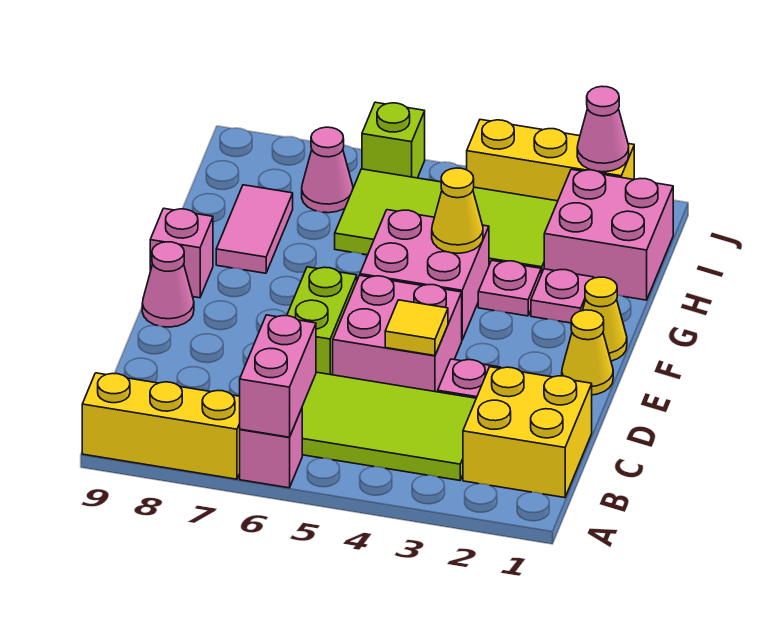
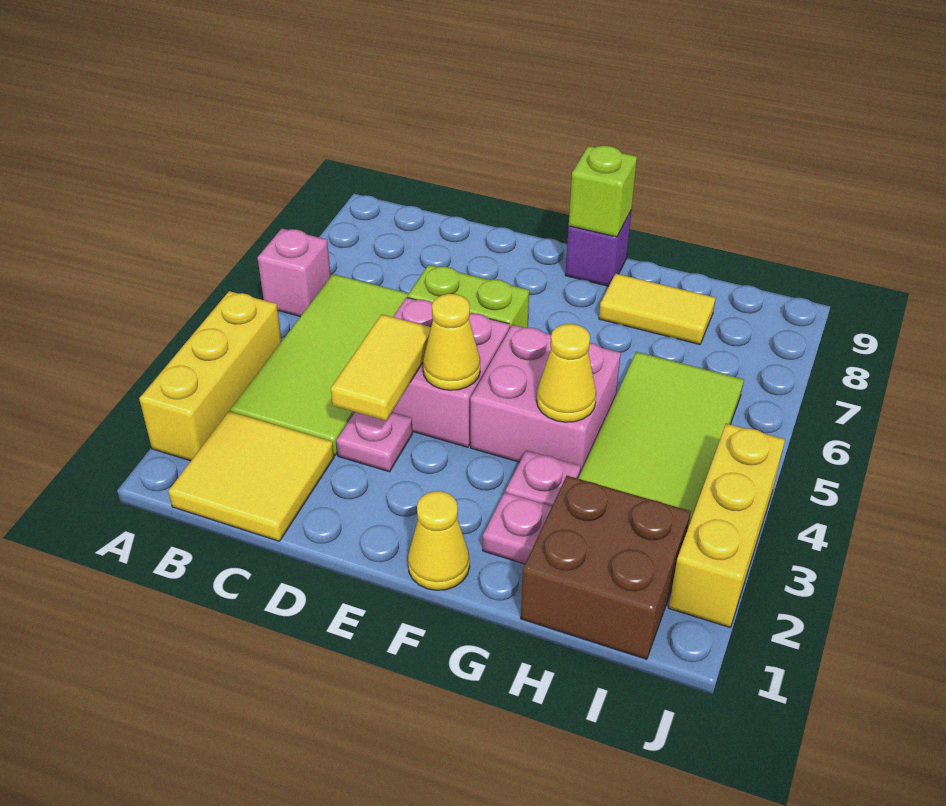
pink brick A6:B6 level 2 -> none
yellow brick A7:A9 level 1 -> yellow brick A2:A4 level 1
yellow brick B1:C2 level 1 -> yellow tile B1:C2 level 1
yellow tile D4 level 2 -> yellow tile D3:D4 level 2
yellow cone E1 level 1 -> yellow cone E4 level 2
pink cone E9 level 1 -> none
pink brick F9 level 1 -> purple brick F9 level 1
pink tile G8:H8 level 1 -> yellow tile G8:H8 level 1
pink brick H1:I2 level 1 -> brown brick H1:I2 level 1
pink cone I7 level 1 -> none
pink cone J2 level 2 -> none
lime brick J6 level 1 -> lime brick F9 level 2

